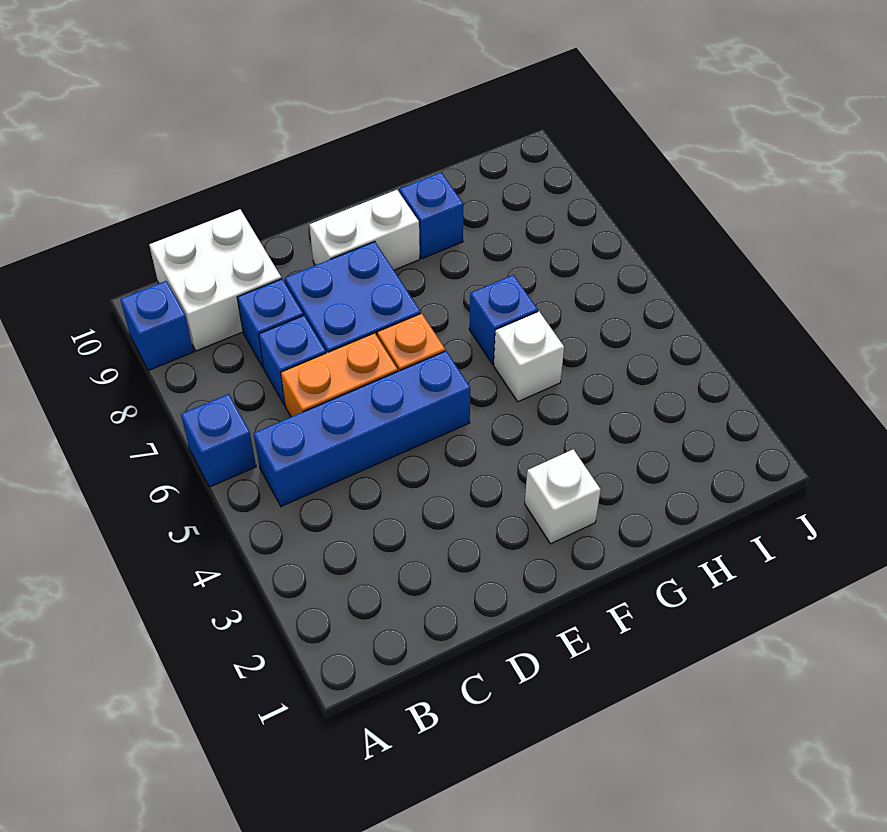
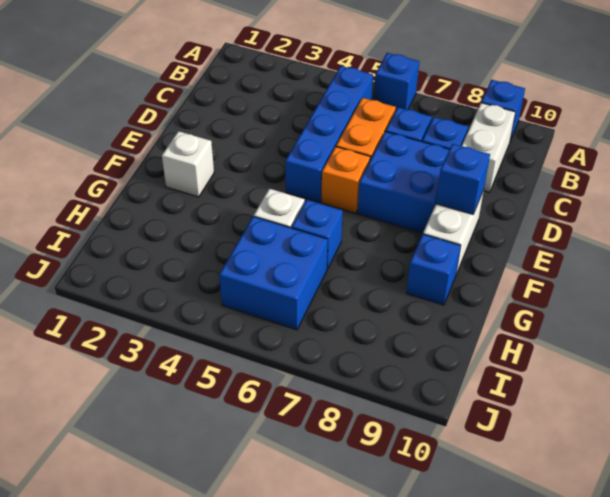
white brick B9:C10 level 1 -> white brick B9:C9 level 1
none -> blue brick E9 level 2
none -> blue brick H5:I6 level 1

